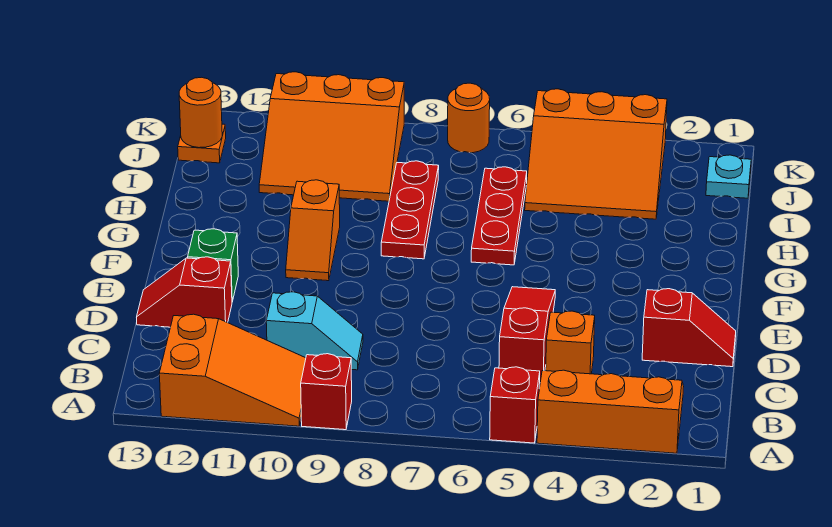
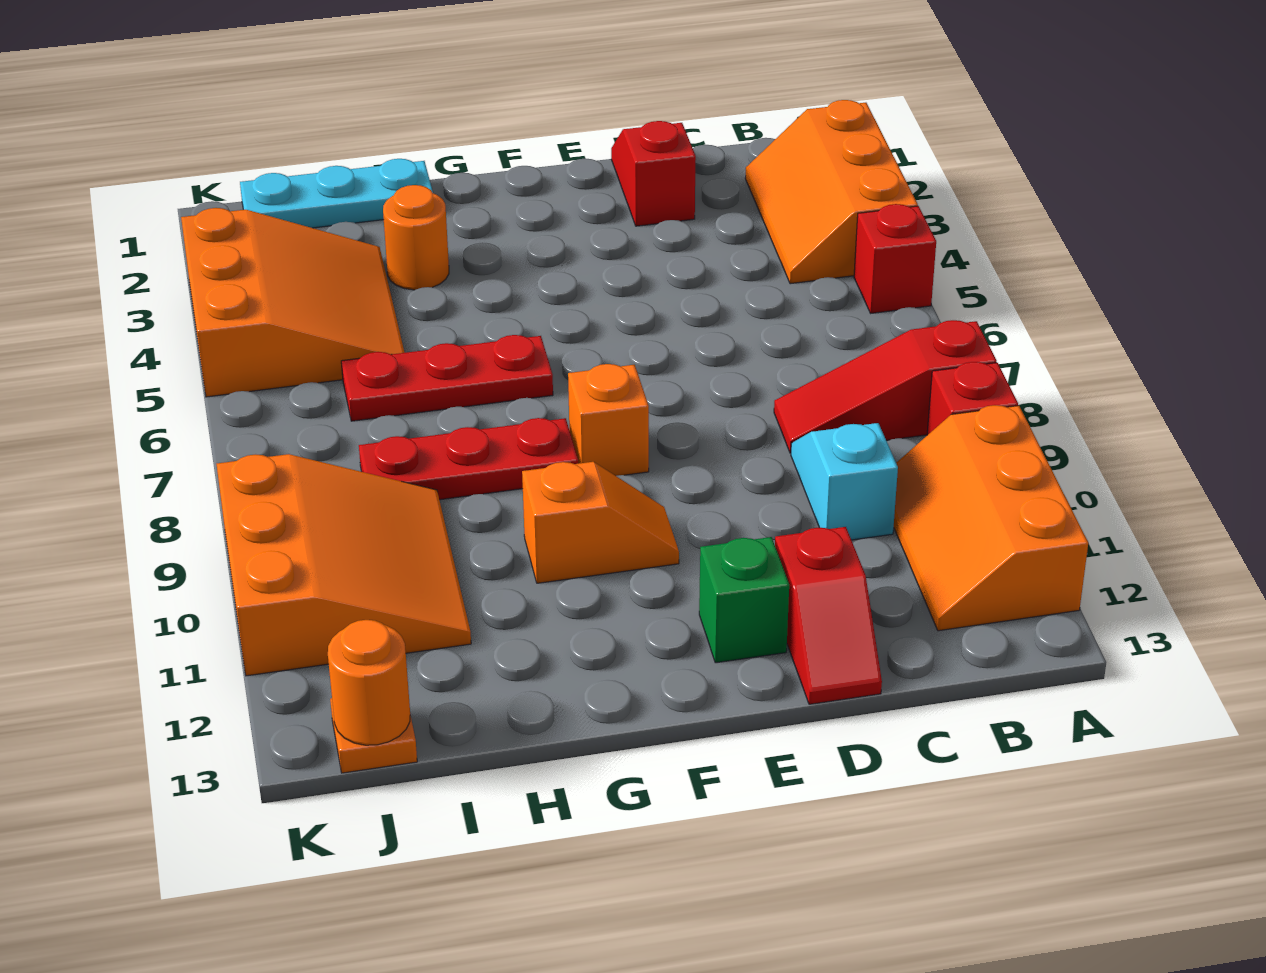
orange slope A10:B12 level 1 top 12 -> orange slope A10:B12 level 1 top A
orange brick C4 level 1 -> orange brick F8 level 1
red slope C5:E5 level 1 top C -> red slope A8:C8 level 1 top A
cyan plate J1 level 1 -> cyan plate H1:J1 level 1
orange round brick K7 level 1 -> orange round brick H3 level 1

